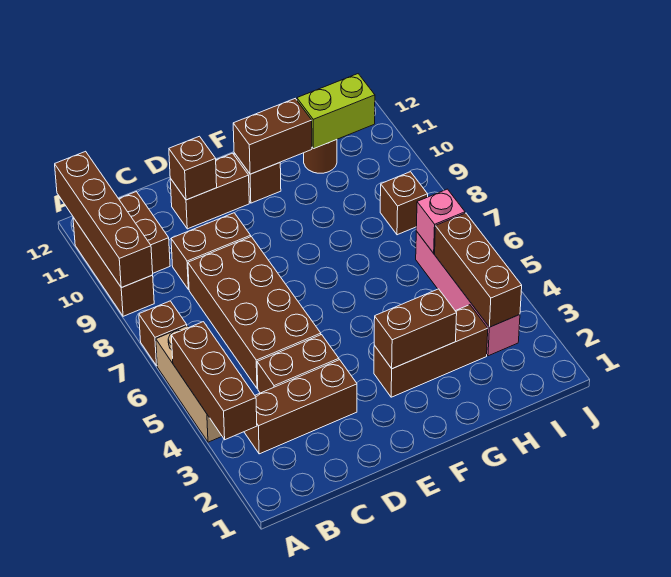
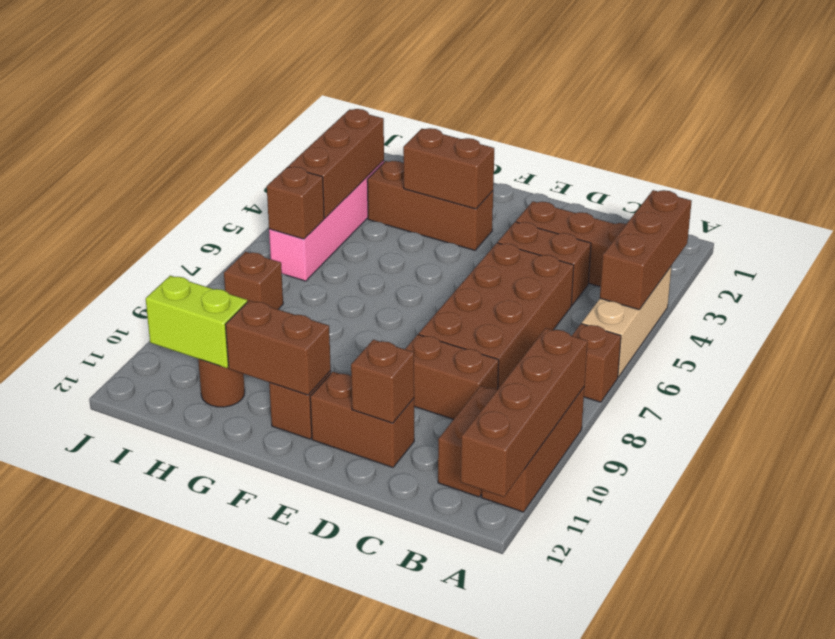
pink brick I6 level 2 -> brown brick I6 level 2

